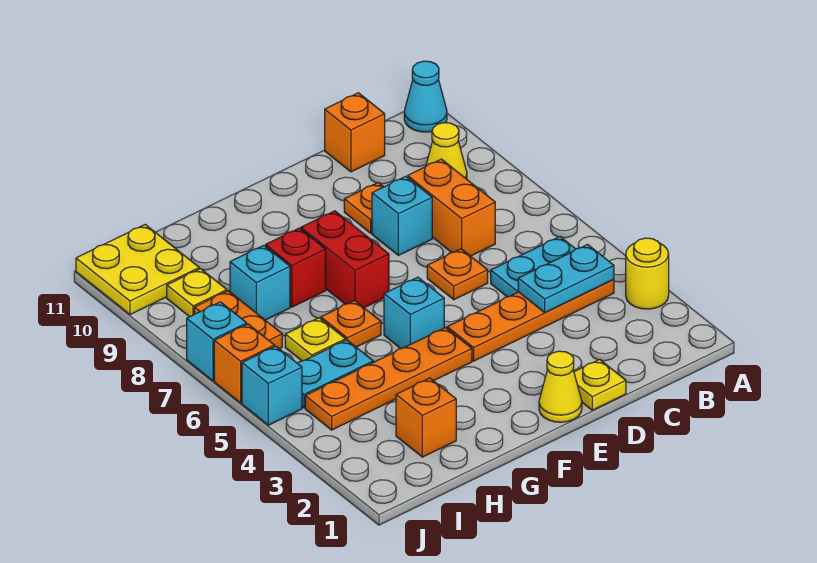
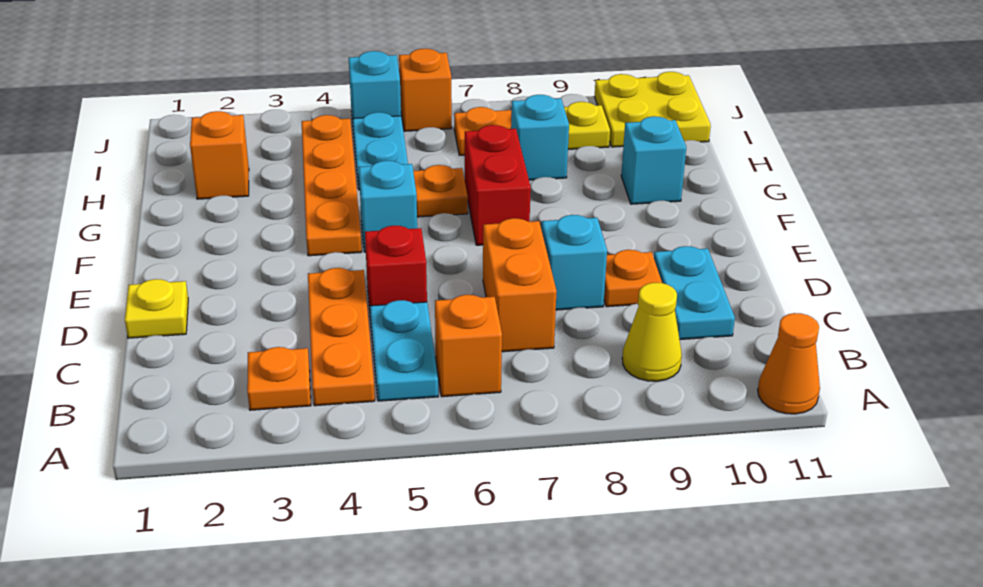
yellow round brick A3 level 1 -> none
cyan cone A11 level 1 -> orange cone A11 level 1
orange plate B4:E4 level 1 -> orange plate B4:D4 level 1
cyan plate B4:C4 level 2 -> cyan plate C10:D10 level 1
orange brick C7:C8 level 1 -> orange brick C7:D7 level 1
orange brick C11 level 1 -> orange brick B6 level 1
orange plate D6 level 1 -> orange plate B3 level 1
yellow cone E1 level 1 -> none
red brick F7:F8 level 1 -> red brick F7:G7 level 1
red brick G8 level 1 -> red brick D5 level 1
yellow plate H6 level 1 -> none
cyan brick J7 level 1 -> cyan brick G10 level 1

